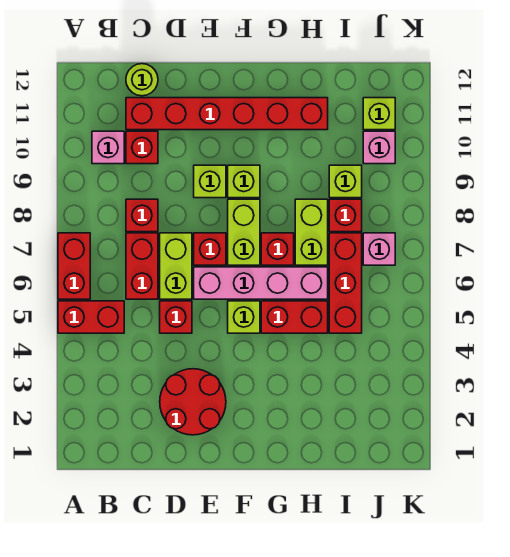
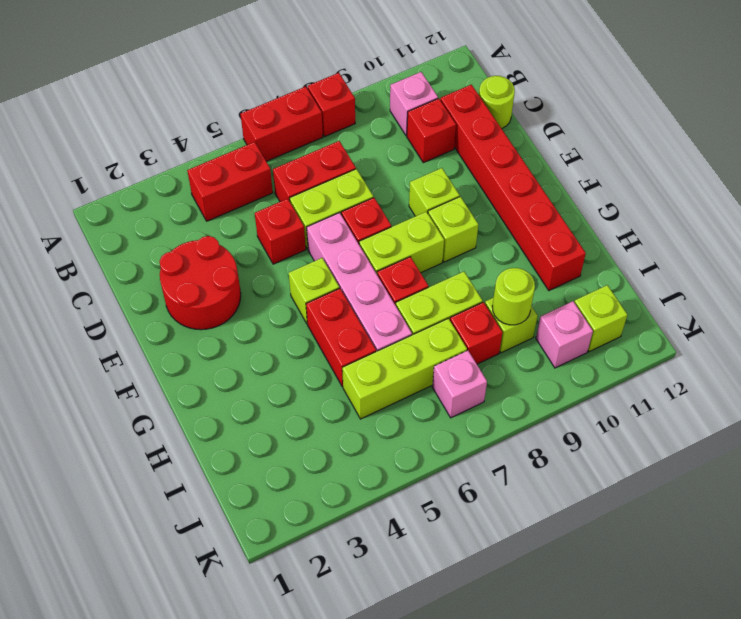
red brick A5:B5 level 1 -> red brick B4:B5 level 1
red brick C8 level 1 -> red brick A8 level 1
red brick I5:I7 level 1 -> lime brick I5:I7 level 1
none -> lime round brick I9 level 2

